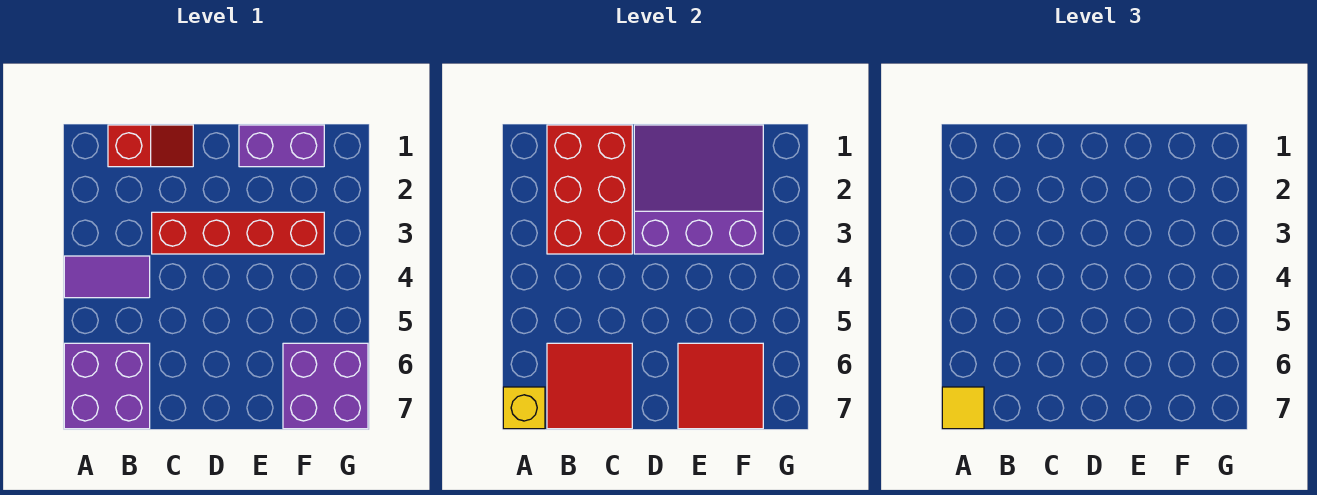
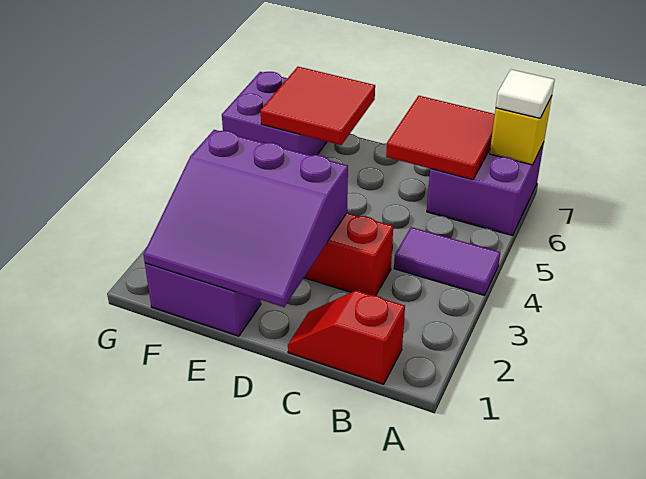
yellow tile A7 level 3 -> white tile A7 level 3
red brick B1:C3 level 2 -> none

